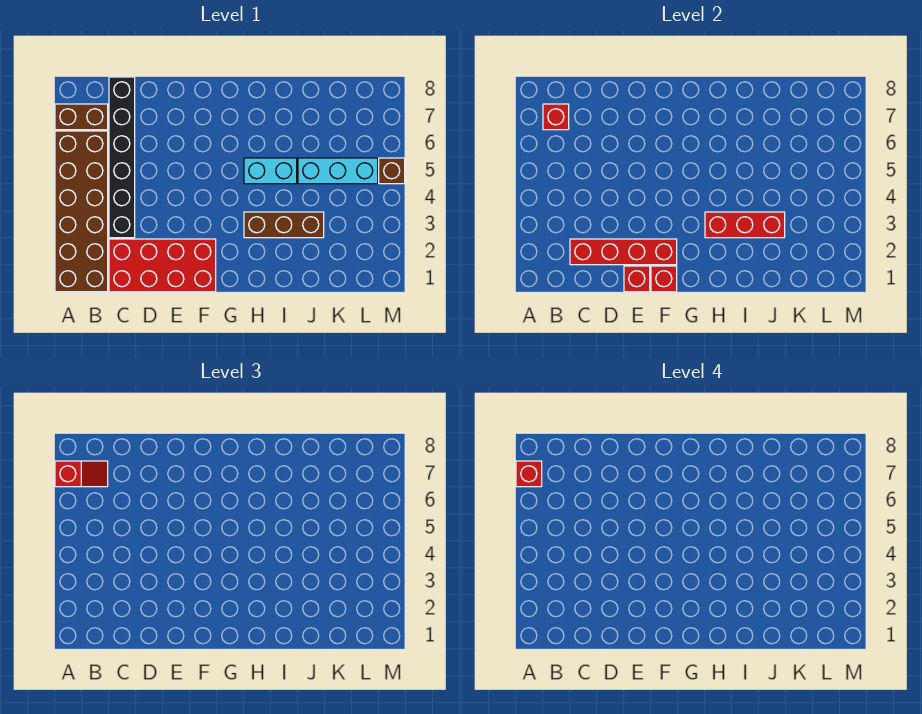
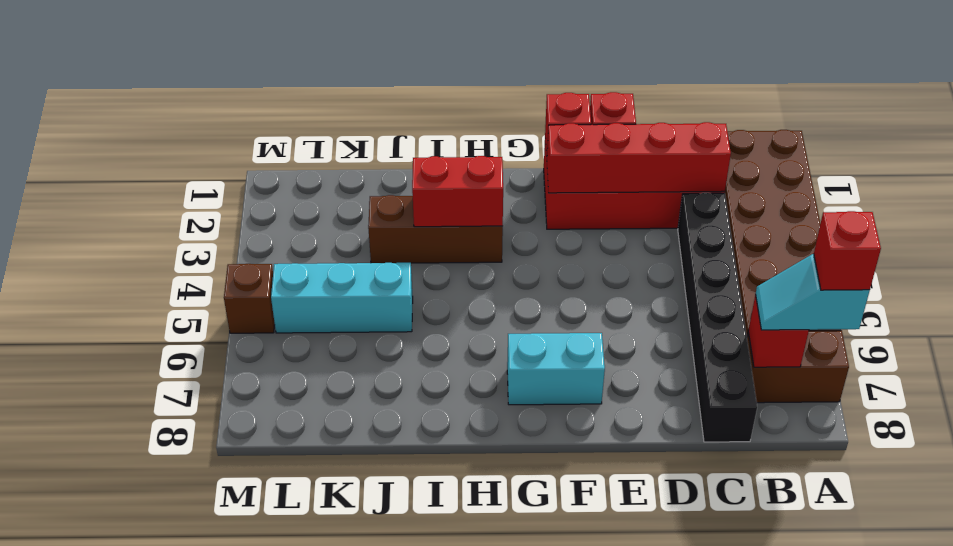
red slope A7:B7 level 3 top A -> cyan slope A7:B7 level 3 top A
red brick H3:J3 level 2 -> red brick H3:I3 level 2
cyan brick H5:I5 level 1 -> cyan brick F7:G7 level 1

